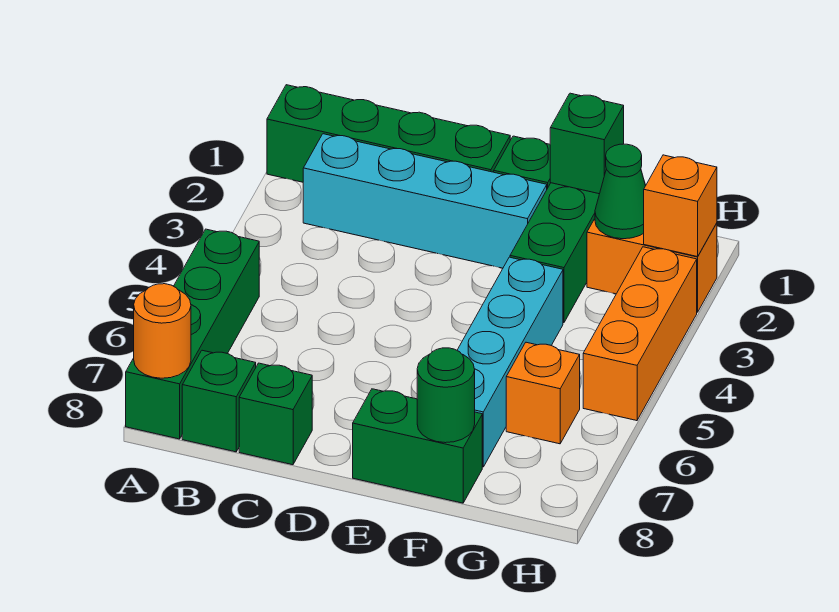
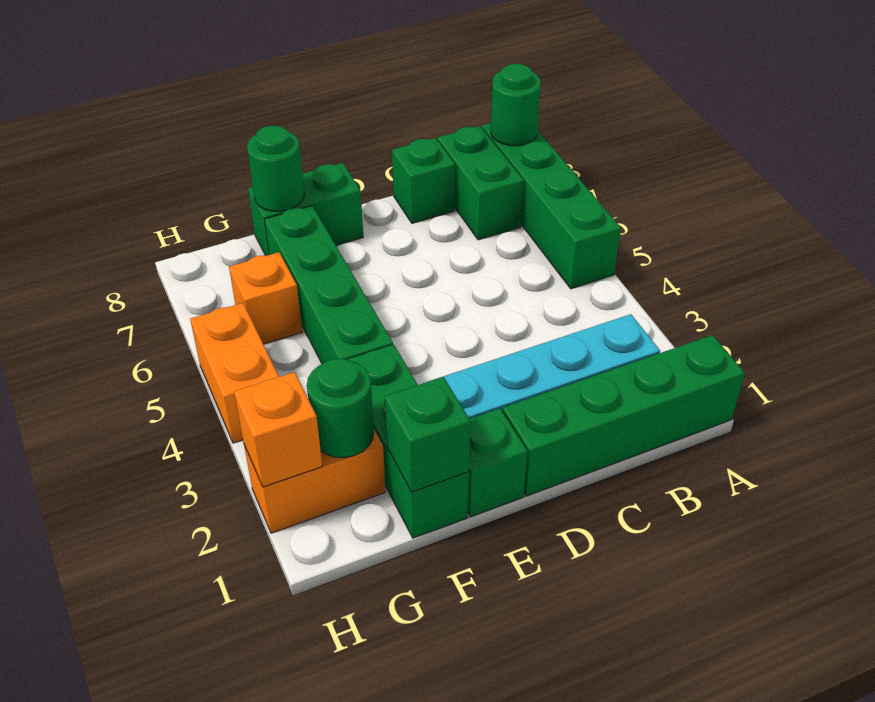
orange round brick A8 level 2 -> green round brick A8 level 2
green brick B8 level 1 -> green brick B7:B8 level 1
cyan brick F4:F7 level 1 -> green brick F4:F7 level 1
green cone G2 level 2 -> green round brick G2 level 2
orange brick H3:H5 level 1 -> orange brick H4:H5 level 1

